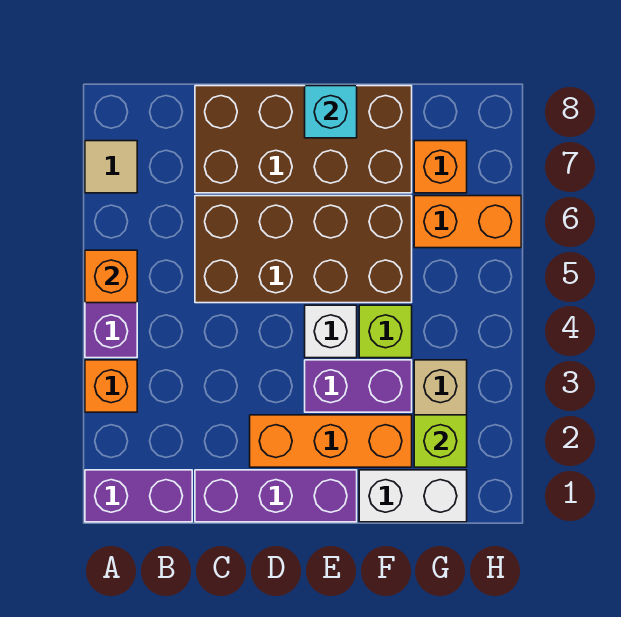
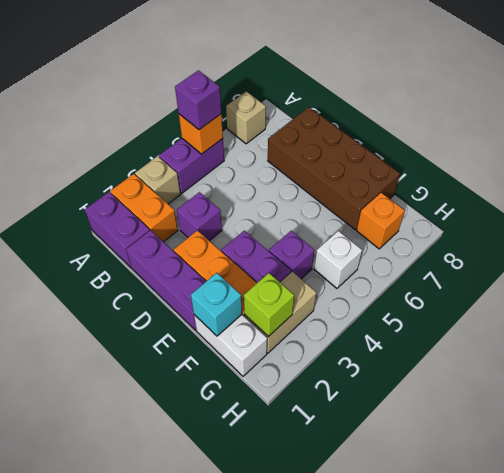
orange brick A3 level 1 -> tan brick A3 level 1
none -> purple brick A5 level 3
tan tile A7 level 1 -> tan brick A7 level 1
none -> purple brick C3 level 1
brown brick C5:F6 level 1 -> none
white brick E4 level 1 -> white brick G5 level 1
cyan brick E8 level 2 -> cyan brick F1 level 2
lime brick F4 level 1 -> purple brick F4 level 1
orange brick G6:H6 level 1 -> orange brick A2:B2 level 1

